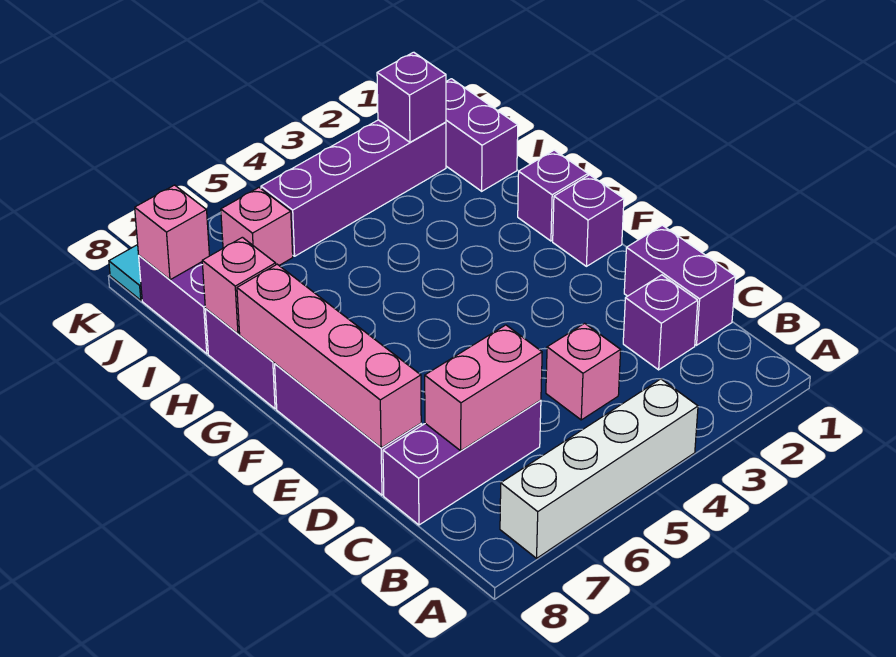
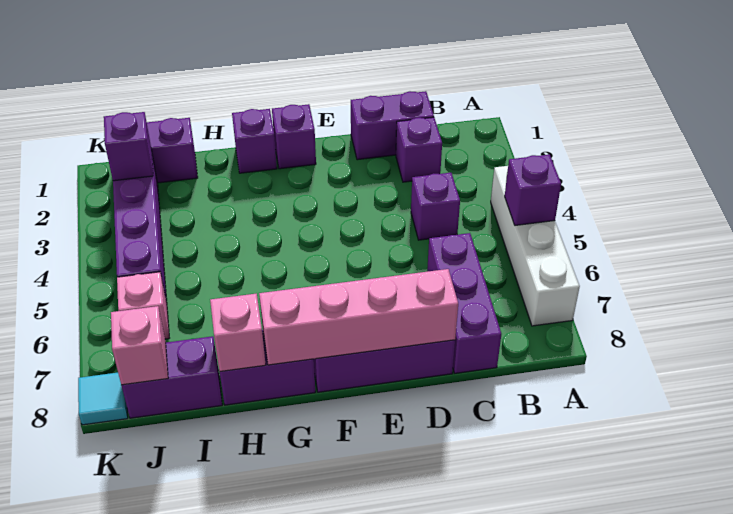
none -> purple brick A5 level 2
pink brick C4 level 1 -> purple brick C4 level 1
pink brick C6:C7 level 2 -> none

